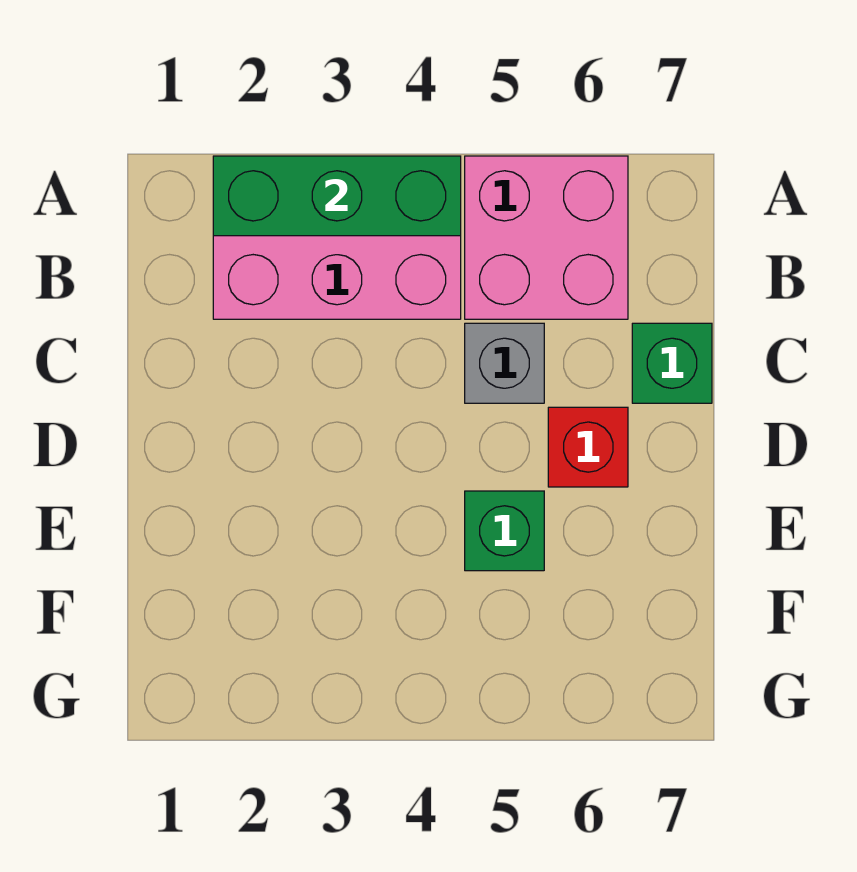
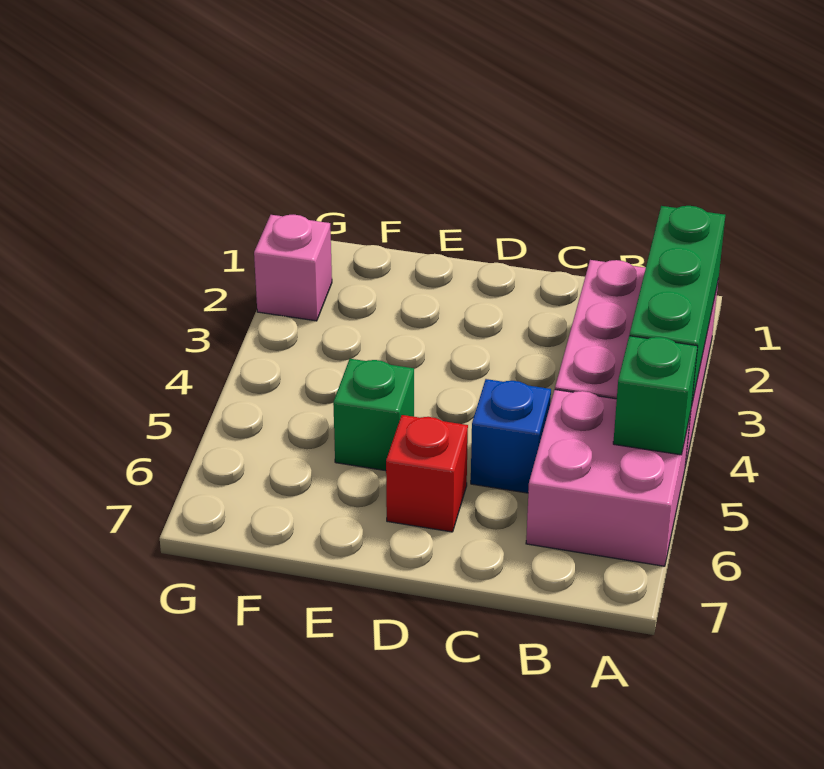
grey brick C5 level 1 -> blue brick C5 level 1
green brick C7 level 1 -> green brick A5 level 2
none -> pink brick G2 level 1

